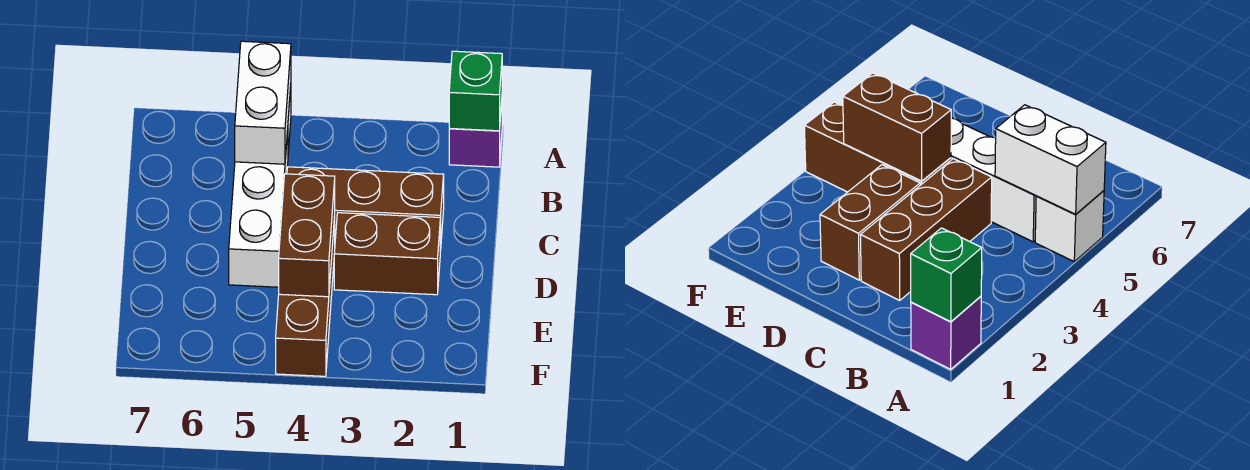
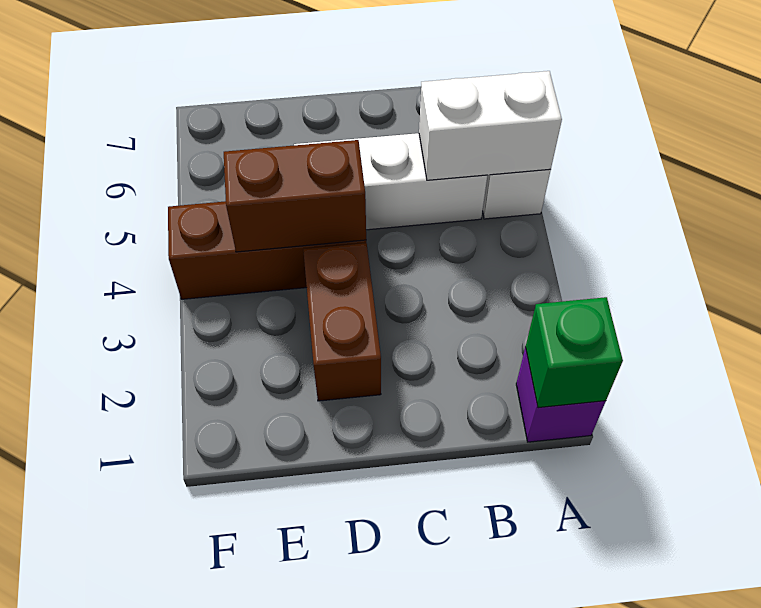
brown brick C2:C4 level 1 -> none

